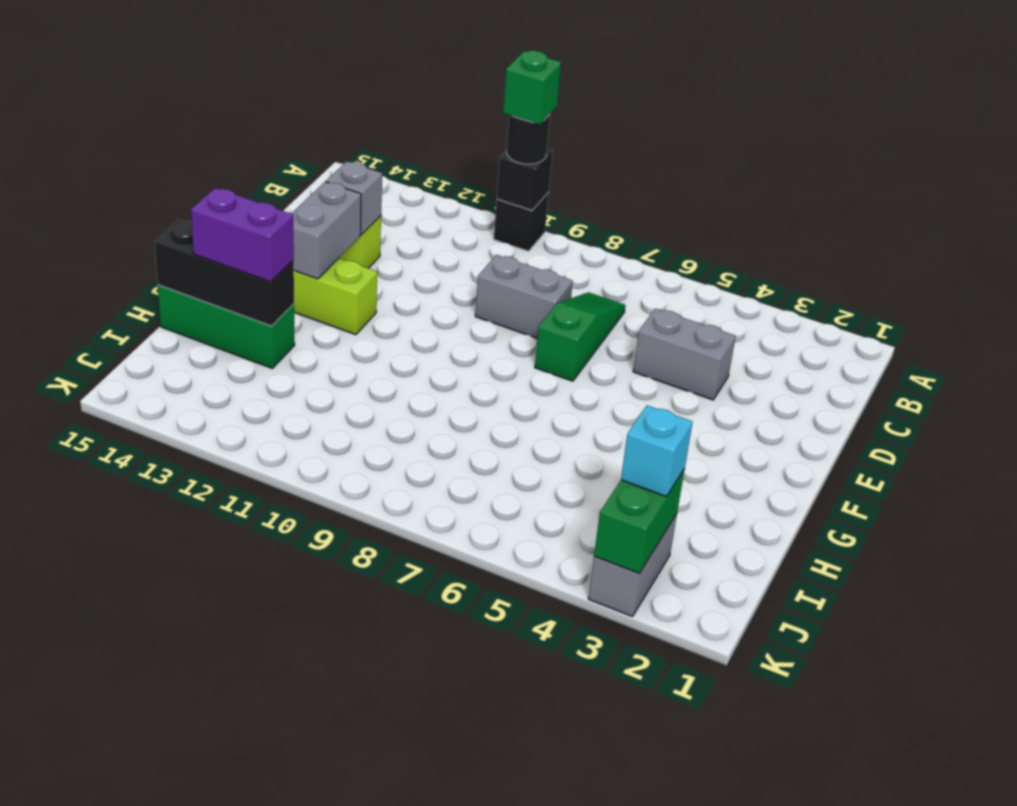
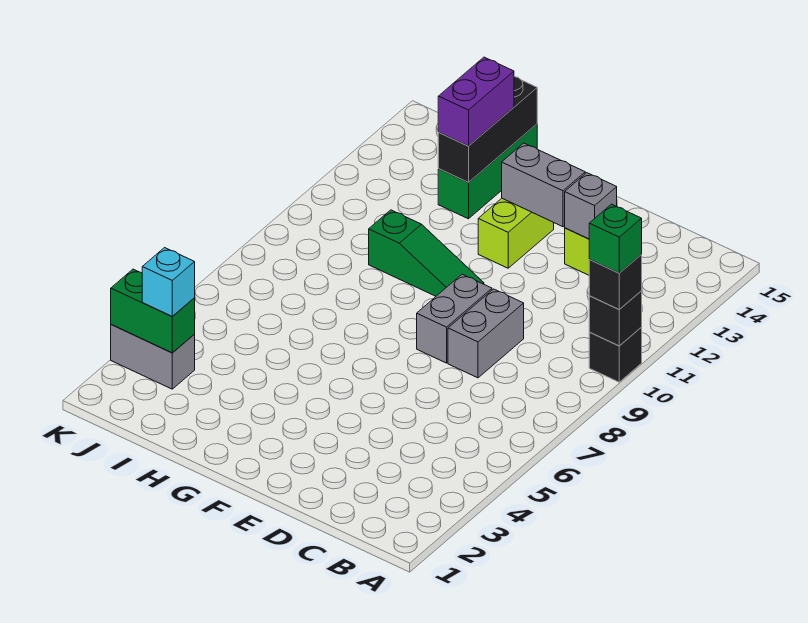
black round brick A10 level 3 -> black brick A10 level 3
green slope C7:E7 level 1 top E -> green slope F10:H10 level 1 top H
grey brick D4:D5 level 1 -> grey brick E8:E9 level 1

